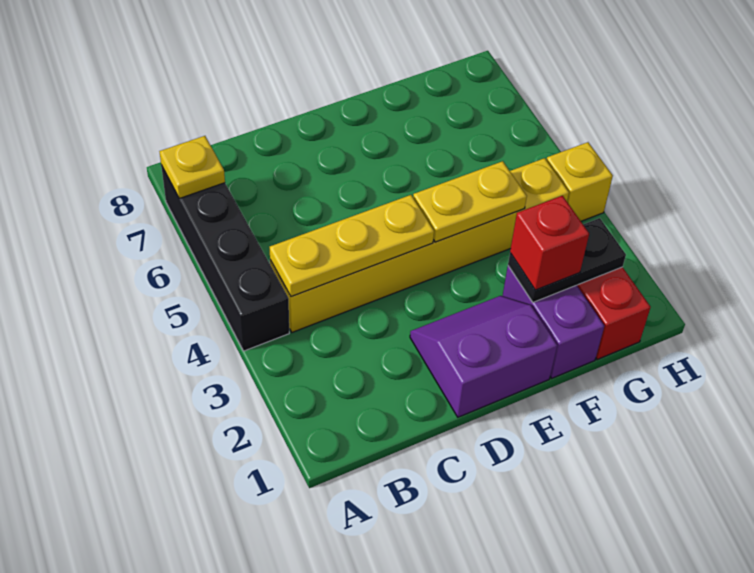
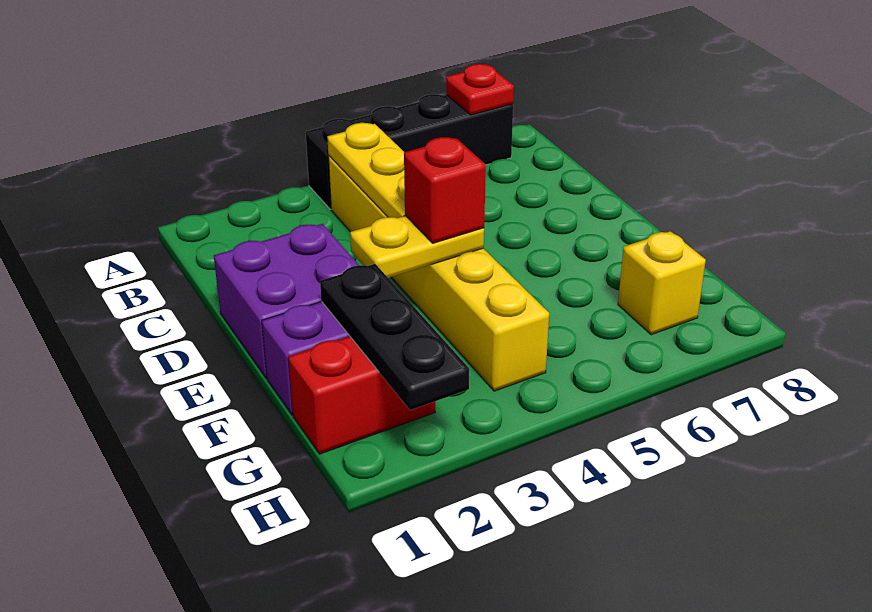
yellow plate A7 level 2 -> red plate A7 level 2
purple slope D1:E2 level 1 top 1 -> purple brick D1:E2 level 1
yellow plate E4:F4 level 2 -> yellow plate E3:E4 level 2
black plate F2:G2 level 2 -> black plate F2:H2 level 2
red brick F2 level 3 -> red brick E4 level 3
yellow brick H4 level 1 -> yellow brick G7 level 1

